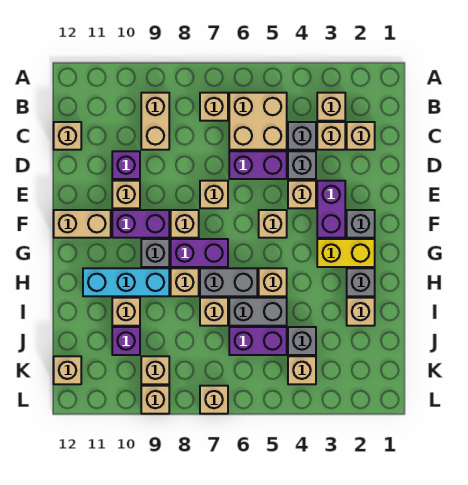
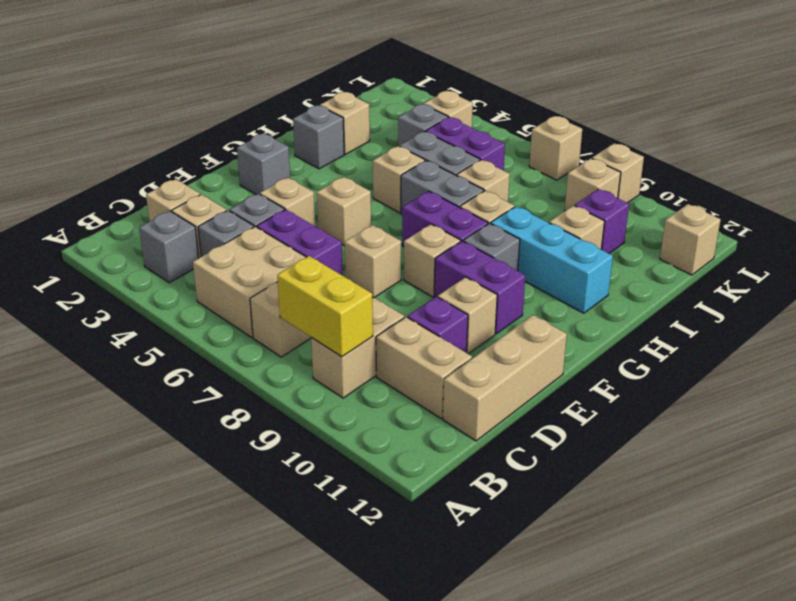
tan brick B3 level 1 -> grey brick B3 level 1
tan brick C12 level 1 -> tan brick C12:E12 level 1
purple brick E3:F3 level 1 -> none
tan brick F11:F12 level 1 -> tan brick C10:C11 level 1
yellow brick G2:G3 level 1 -> yellow brick B8:B9 level 2

